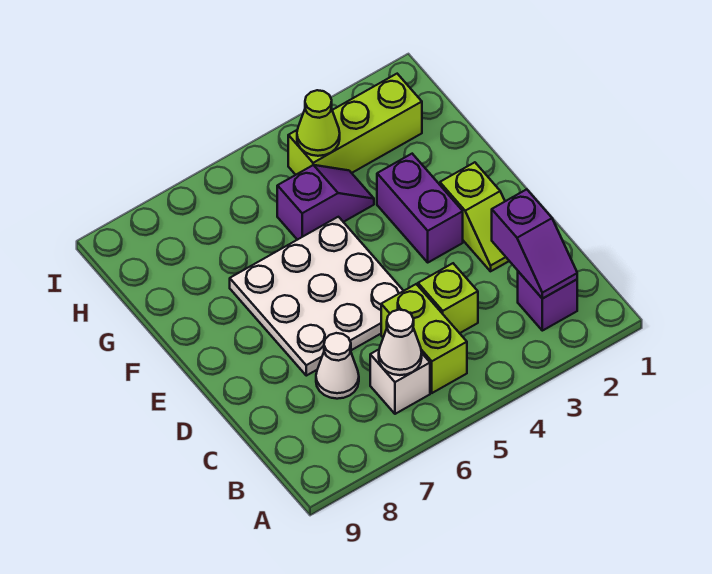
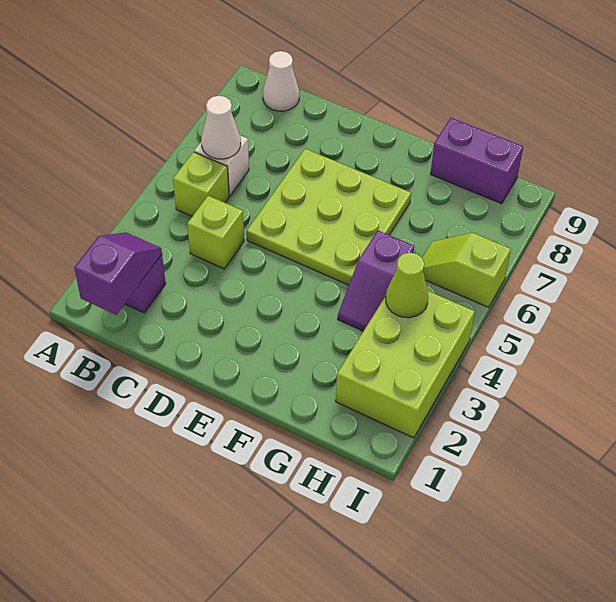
purple slope B2:C2 level 2 top C -> purple slope B1:B2 level 2 top 1
lime brick B5:C5 level 1 -> lime brick B5 level 1
white cone C7 level 1 -> white cone B9 level 1
lime slope D2:E2 level 1 top E -> lime slope H6:I6 level 1 top I
white plate D5:F7 level 1 -> lime plate D5:F7 level 1
purple brick E3:F3 level 1 -> purple brick G9:H9 level 1
lime brick H2:H4 level 1 -> lime brick H2:I4 level 1

